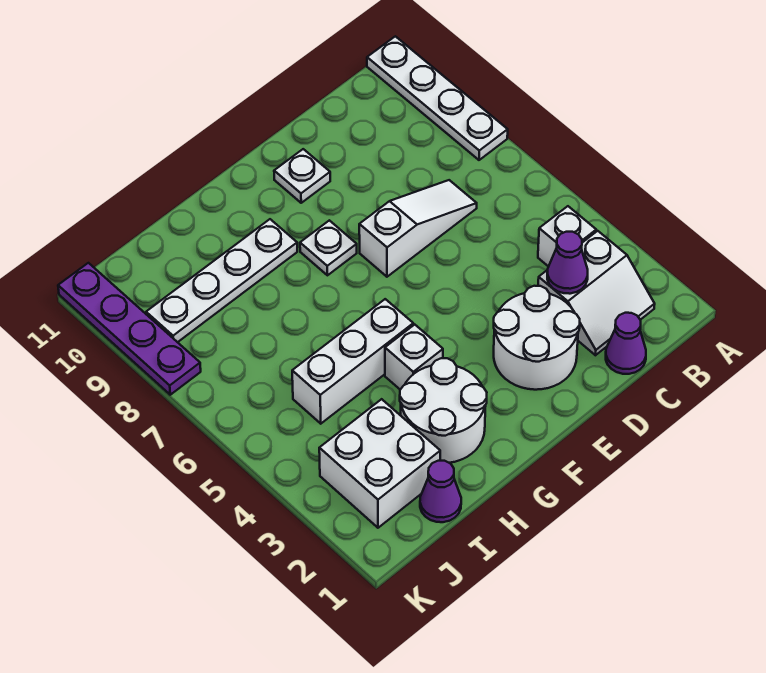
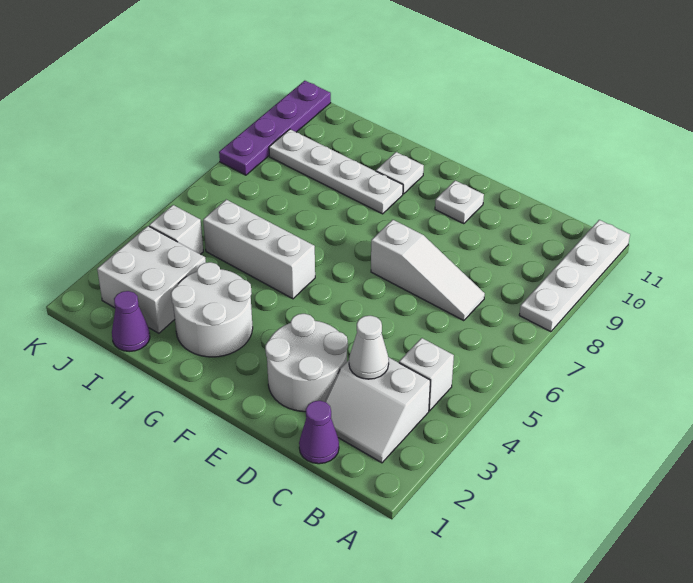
purple cone C3 level 2 -> white cone C3 level 2
white plate F8 level 1 -> white plate G10 level 1
white brick G4 level 1 -> white brick J4 level 1

